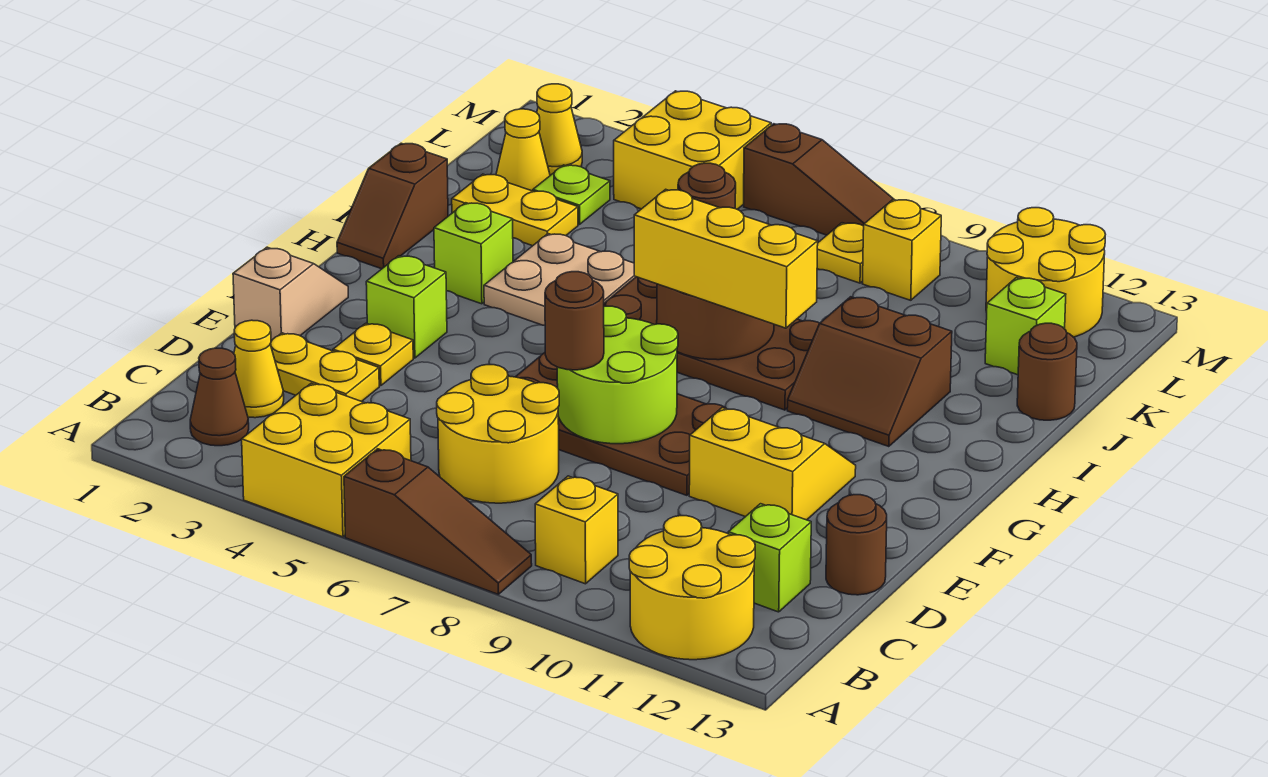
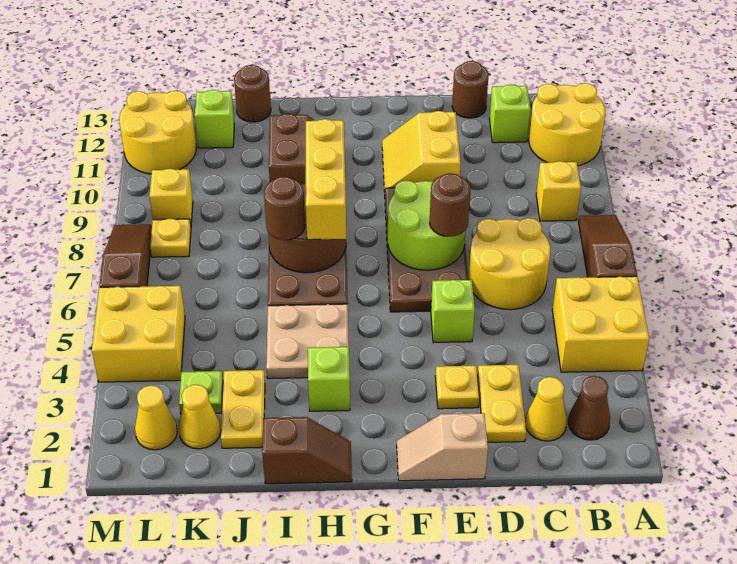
lime brick F3 level 1 -> lime brick E5 level 1

